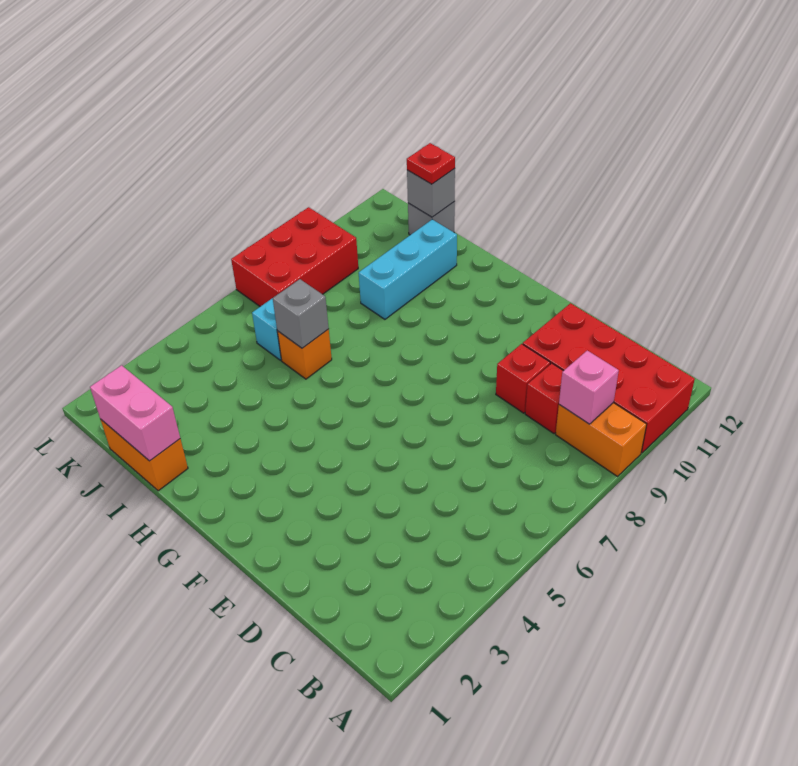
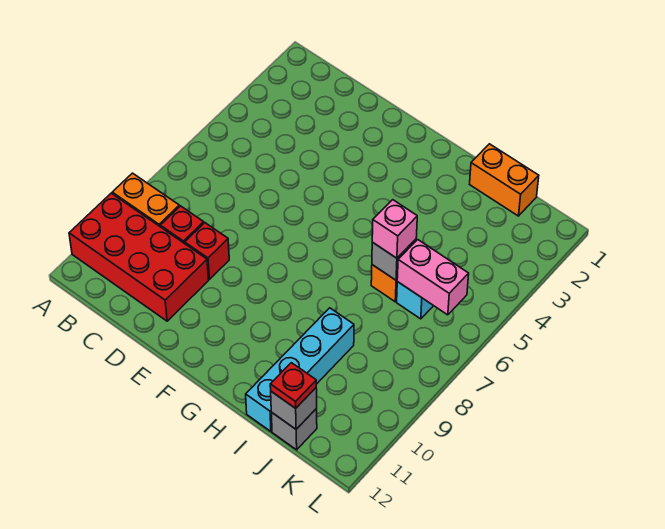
pink brick B9 level 2 -> pink brick I6 level 3
pink brick I1:J1 level 2 -> pink brick J6:K6 level 2
cyan brick I9:I11 level 1 -> cyan brick I9:I12 level 1
red brick K7:L9 level 1 -> none

